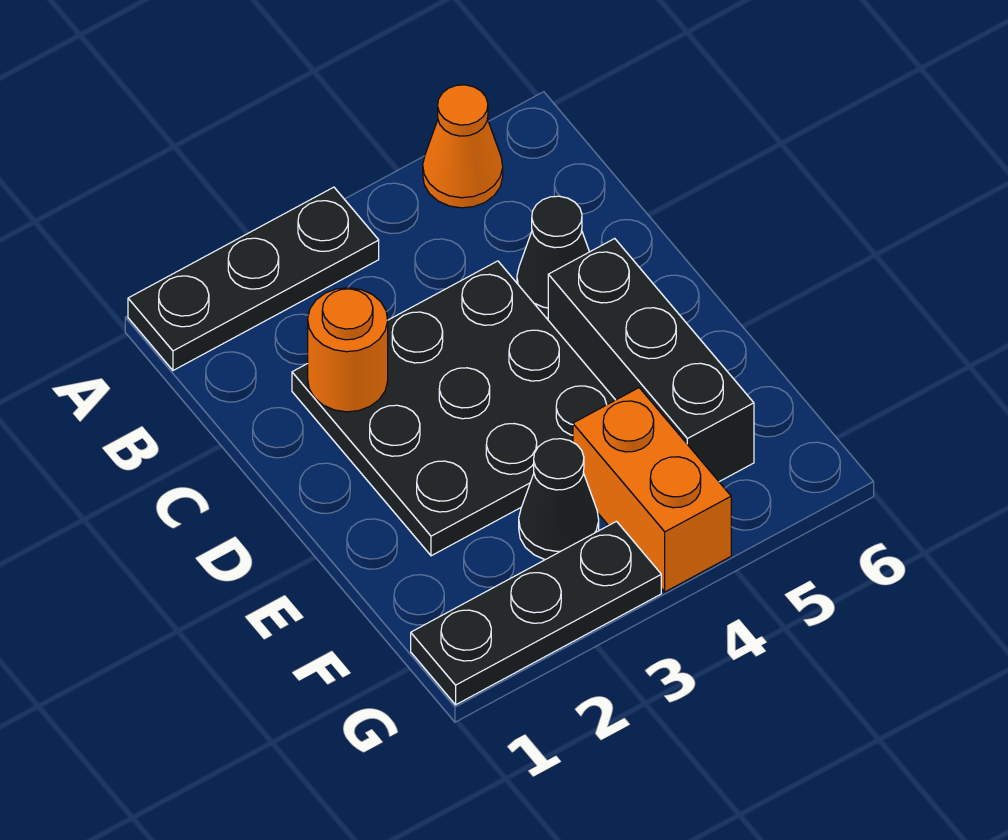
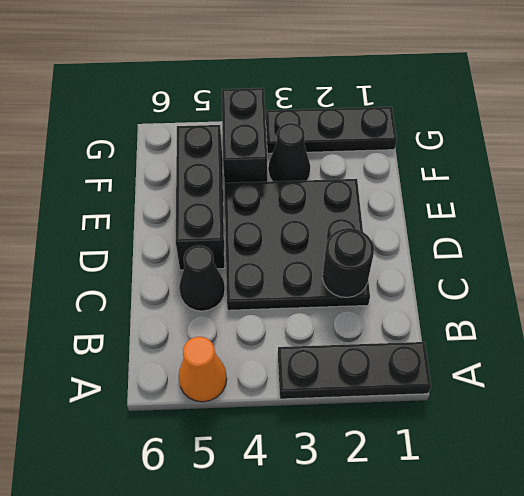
orange round brick C2 level 2 -> black round brick C2 level 2
orange brick F4:G4 level 1 -> black brick F4:G4 level 1

